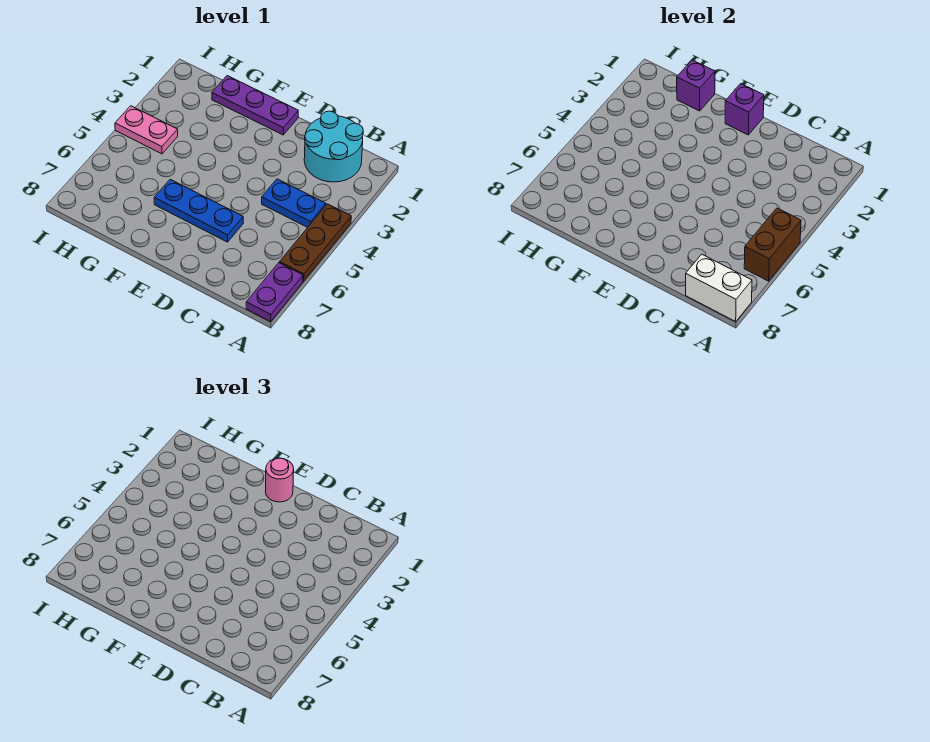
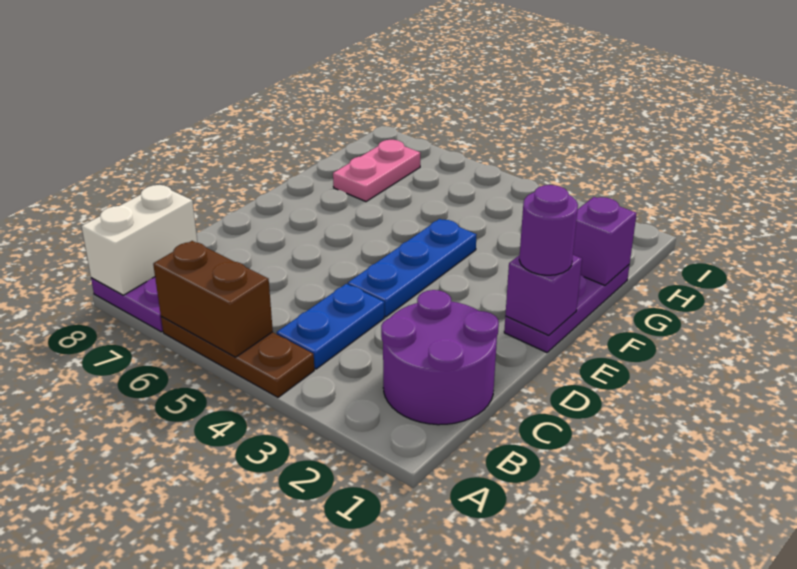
cyan round brick B1:C2 level 1 -> purple round brick B1:C2 level 1
blue plate D6:F6 level 1 -> blue plate D4:F4 level 1
pink round brick E1 level 3 -> purple round brick E1 level 3
pink plate H4:I4 level 1 -> pink plate G7:H7 level 1

